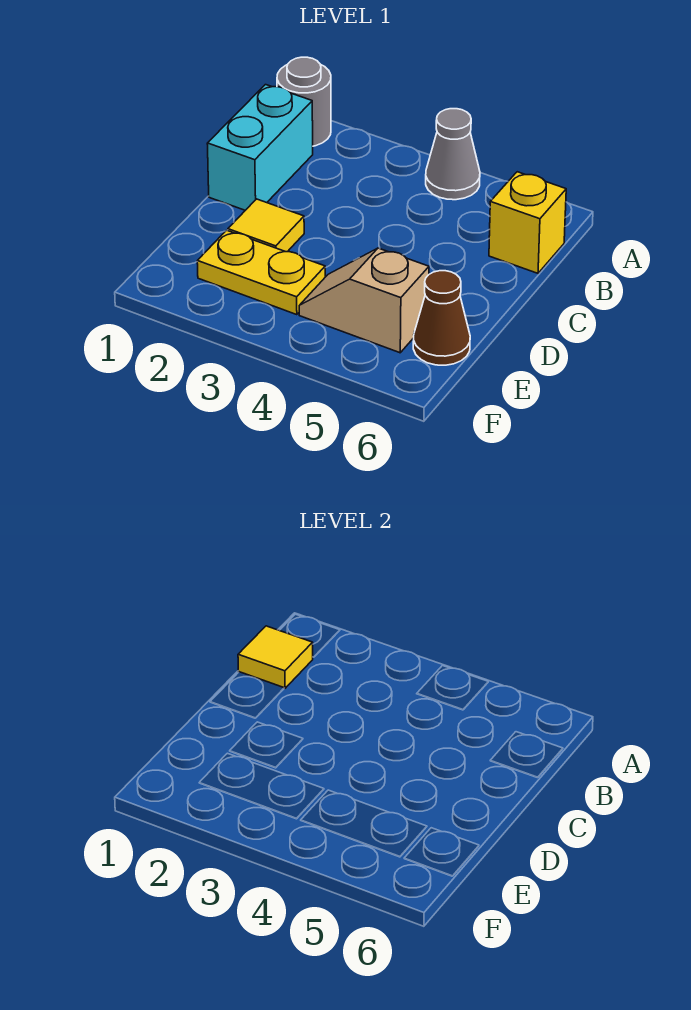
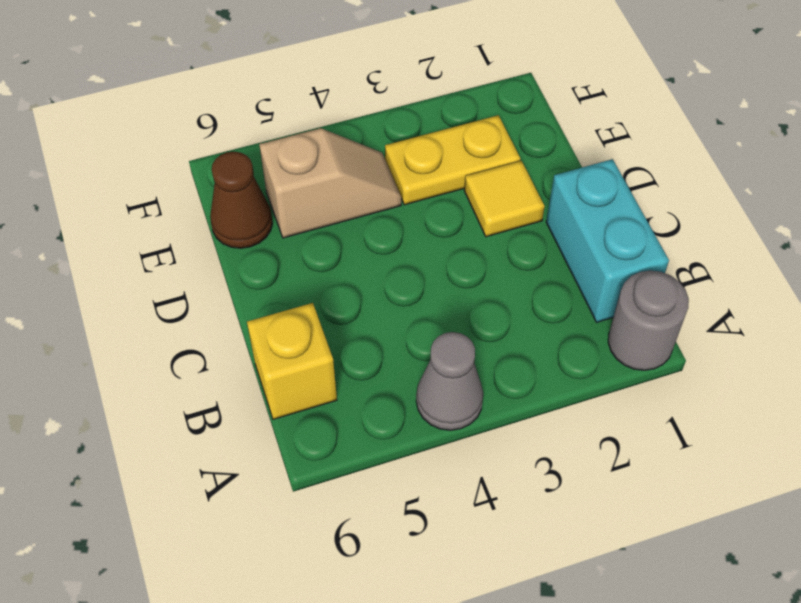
yellow tile B1 level 2 -> none

